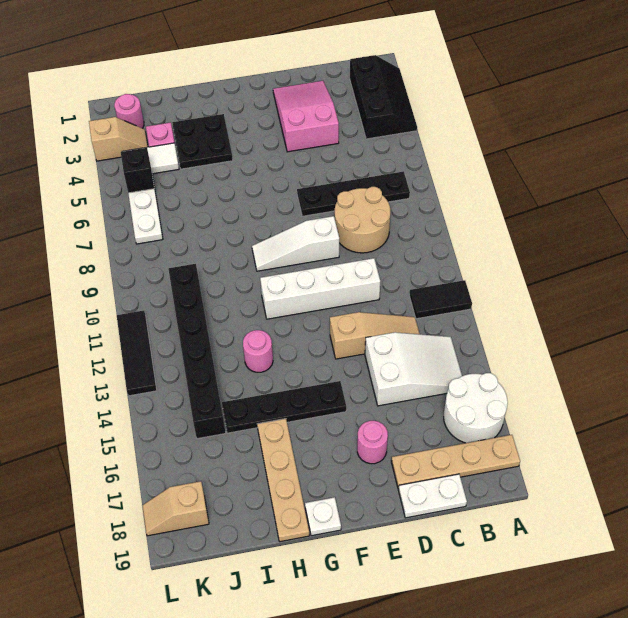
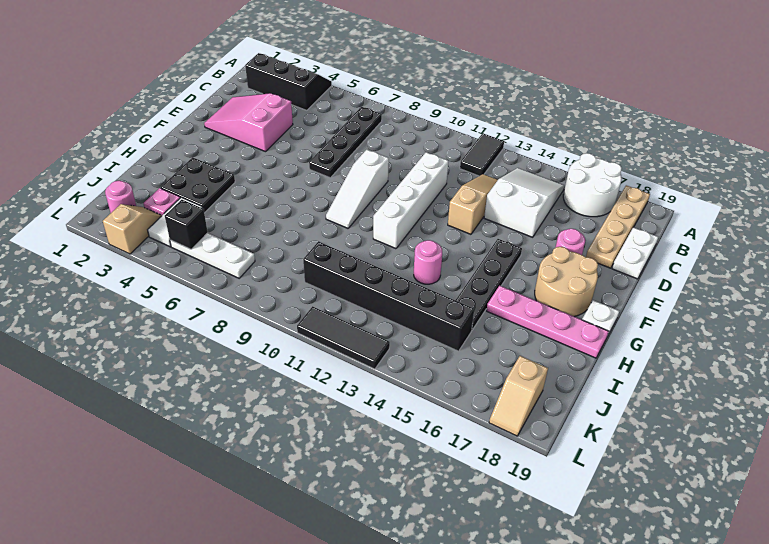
tan round brick C8:D9 level 1 -> tan round brick F17:G18 level 1
tan plate H16:H19 level 1 -> pink plate H16:H19 level 1

